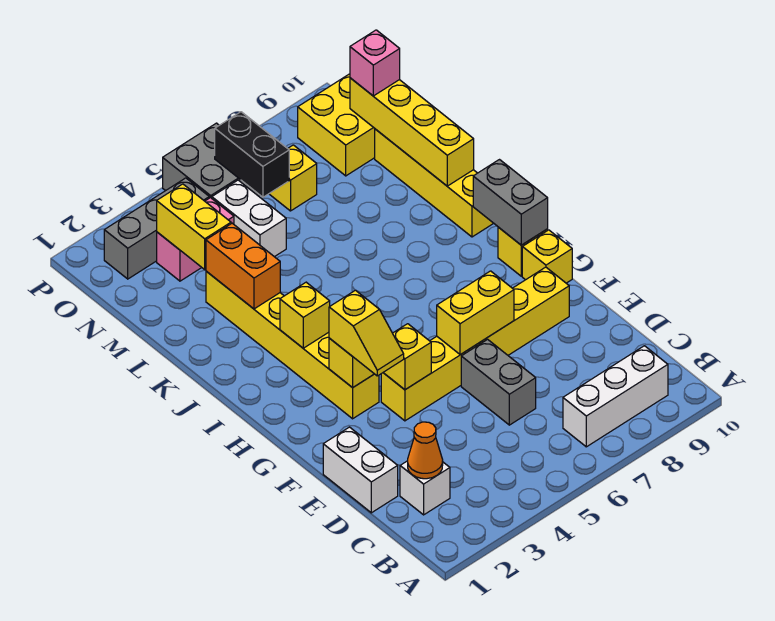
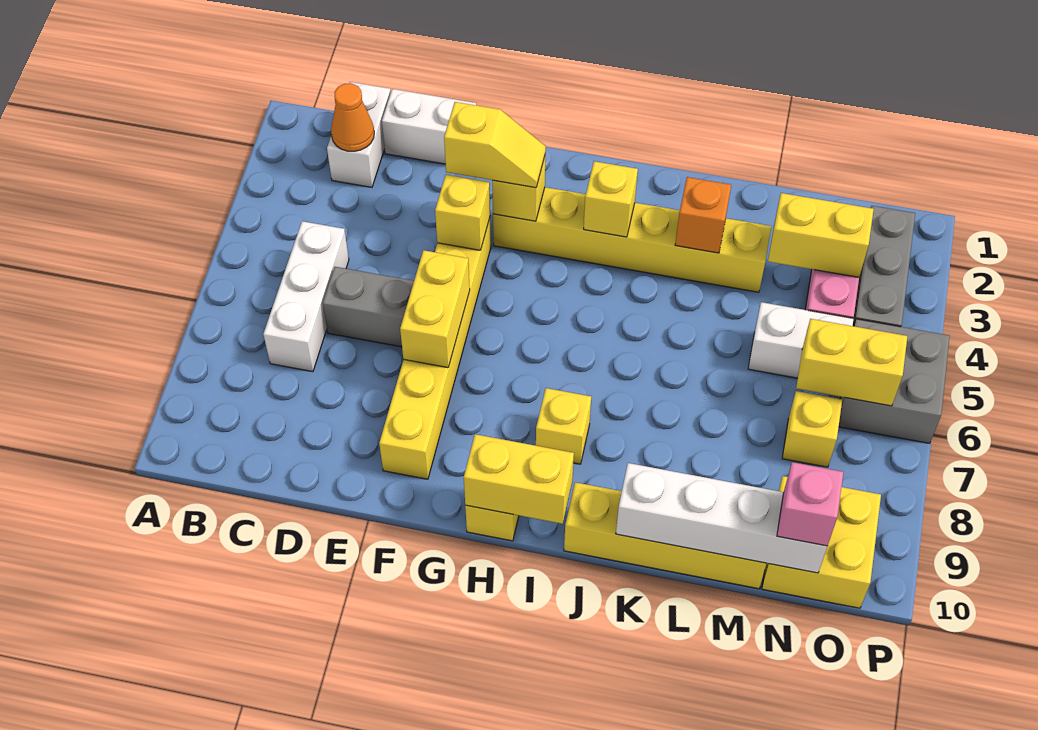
white brick B7:B9 level 1 -> white brick C5:C7 level 1
white brick C2 level 1 -> white brick C1:C2 level 1
yellow slope F3:G3 level 3 top G -> yellow slope F3:G3 level 3 top F
yellow brick G10 level 1 -> yellow brick I8 level 1
grey brick H10:I10 level 2 -> yellow brick H10:I10 level 2
orange brick K3:L3 level 2 -> orange brick K3 level 2
yellow brick K10:N10 level 2 -> white brick K10:N10 level 2
black brick N6:O6 level 2 -> yellow brick N6:O6 level 2

